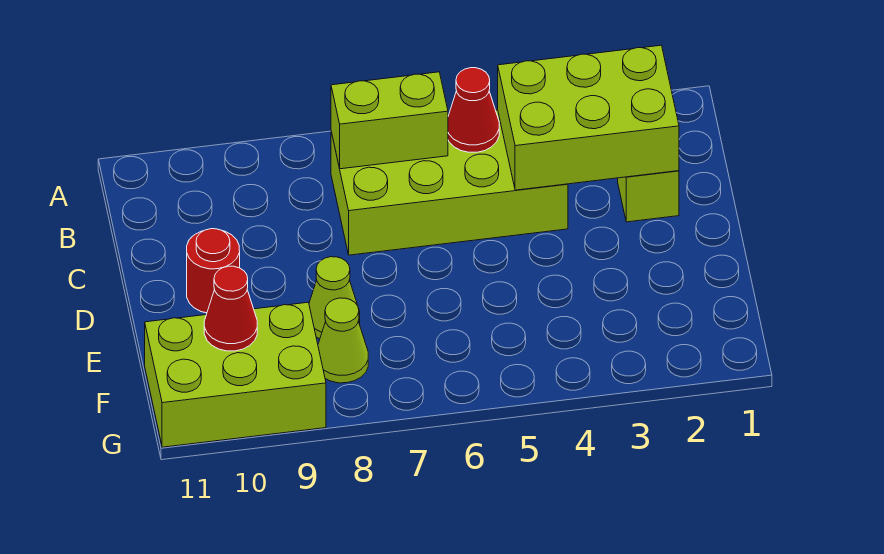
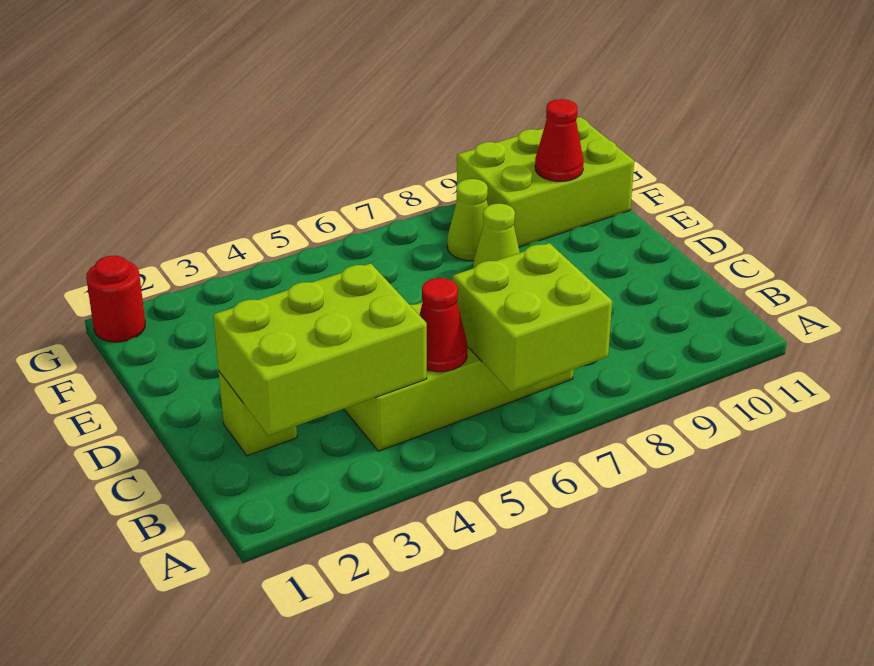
lime brick B6:B7 level 2 -> lime brick A6:B7 level 2
red round brick D10 level 1 -> red round brick G1 level 1

